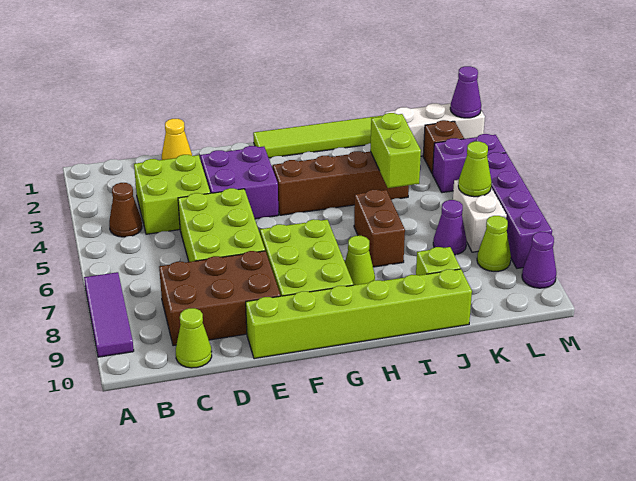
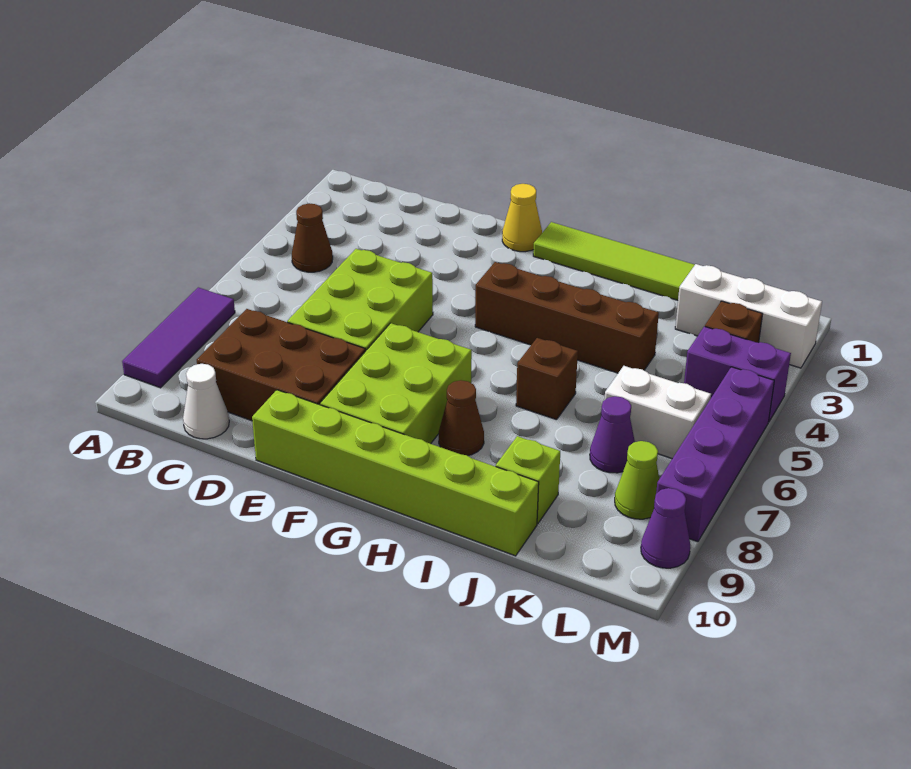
lime brick C3:D4 level 1 -> none
lime cone C10 level 1 -> white cone C10 level 1
yellow cone D1 level 1 -> yellow cone F1 level 1
purple brick E3:F4 level 1 -> none
lime cone H8 level 1 -> brown cone H8 level 1
brown brick I6:I7 level 1 -> brown brick I6 level 1
lime brick J4:J5 level 2 -> none
white brick L6:L7 level 1 -> white brick K6:L6 level 1
lime cone L6 level 2 -> none
purple cone M2 level 2 -> none

